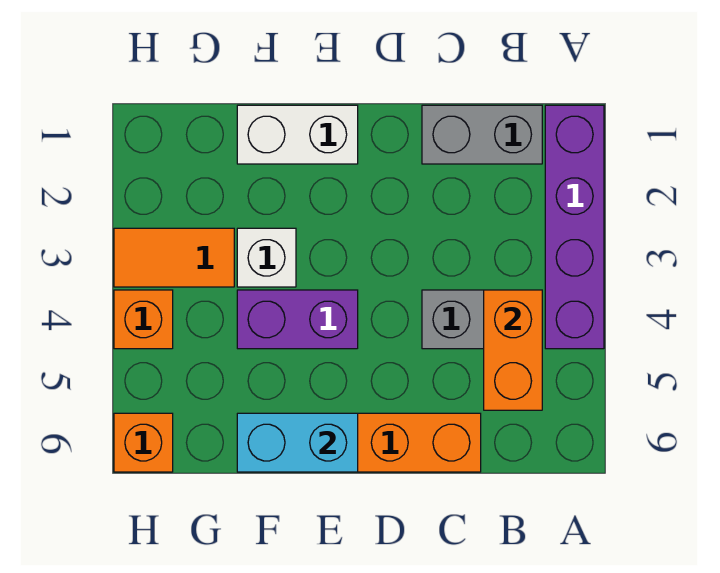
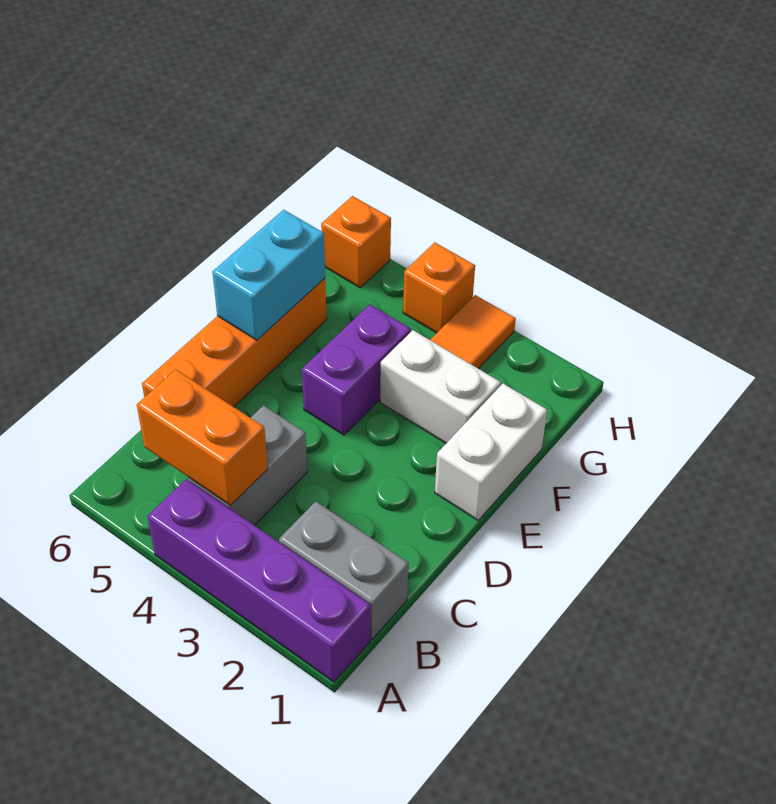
grey brick B1:C1 level 1 -> grey brick B1:B2 level 1
white brick F3 level 1 -> white brick F2:F3 level 1

